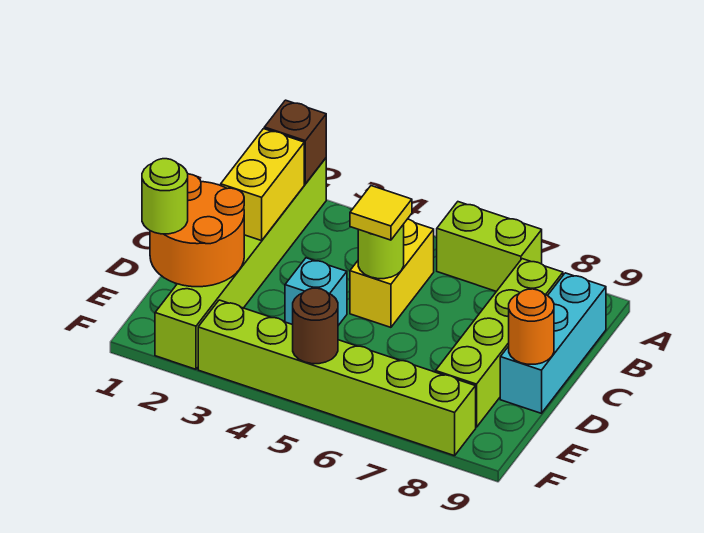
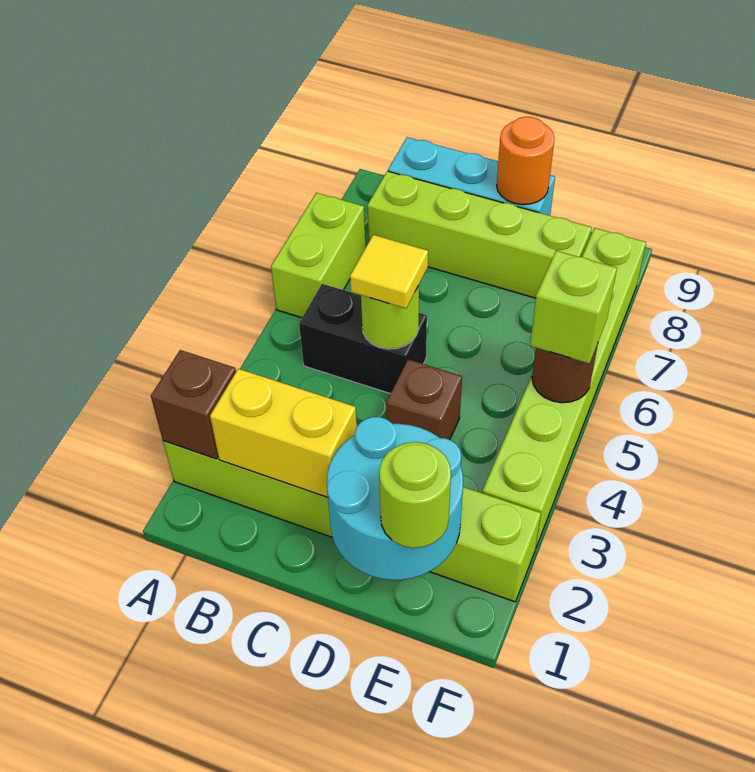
yellow brick B5:C5 level 1 -> black brick B5:C5 level 1
orange round brick D1:E2 level 2 -> cyan round brick D1:E2 level 2
cyan brick D4 level 1 -> brown brick D4 level 1
none -> lime brick F5 level 3

